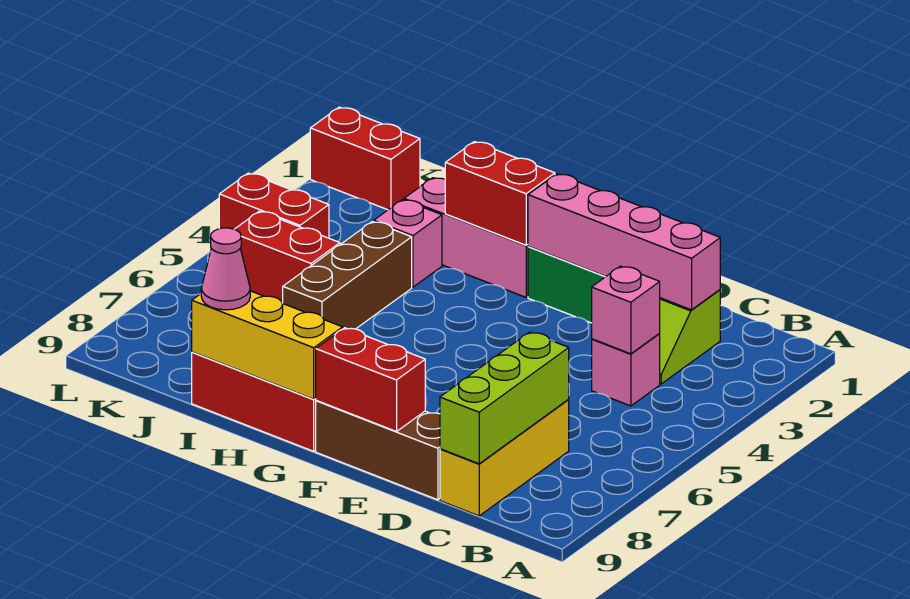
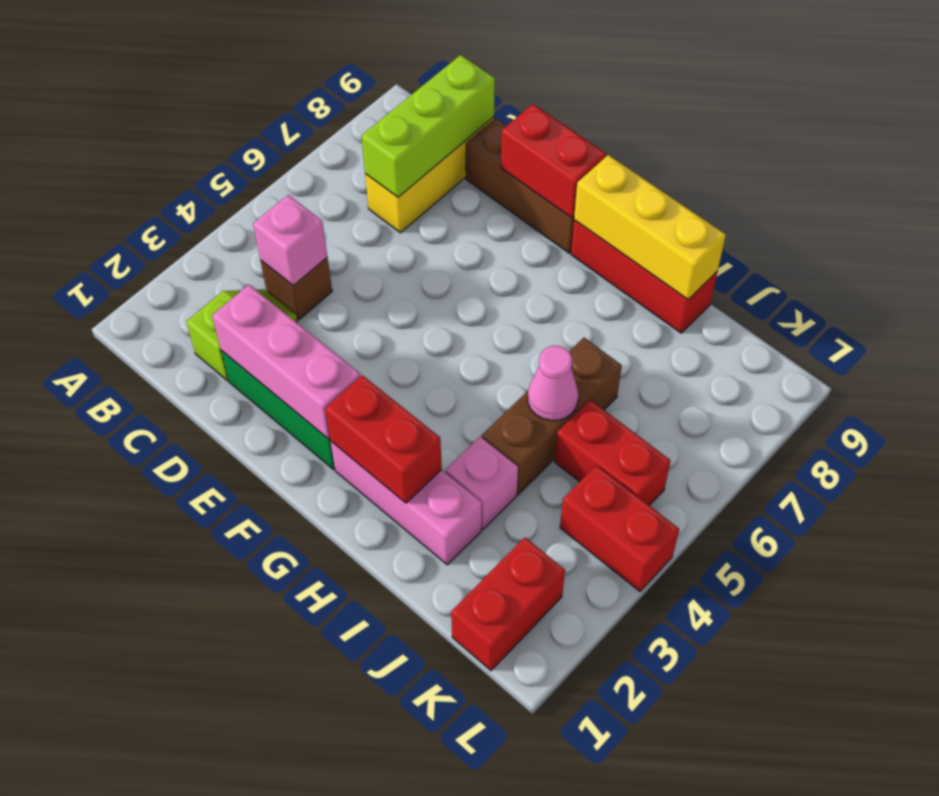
pink brick C2:F2 level 2 -> pink brick D2:F2 level 2
pink brick C4 level 1 -> brown brick C4 level 1
pink cone I9 level 3 -> pink cone I5 level 2
red brick K1:L1 level 1 -> red brick K1:K2 level 1

